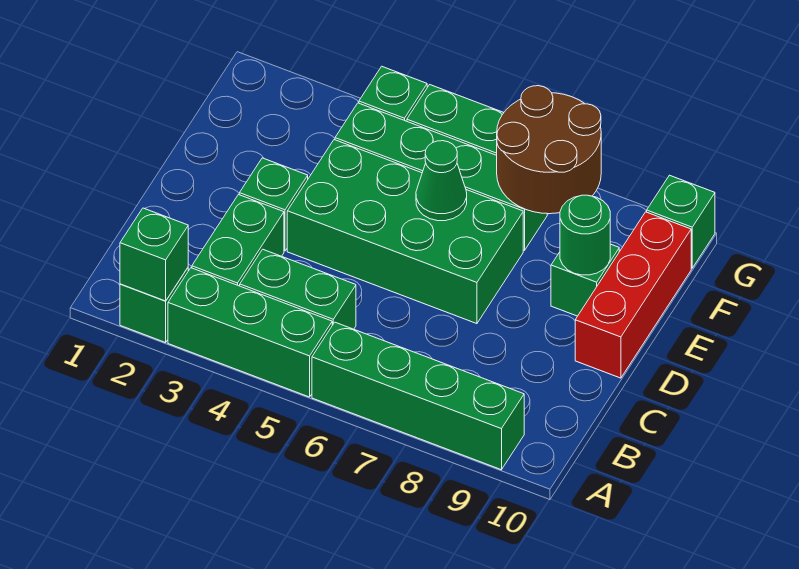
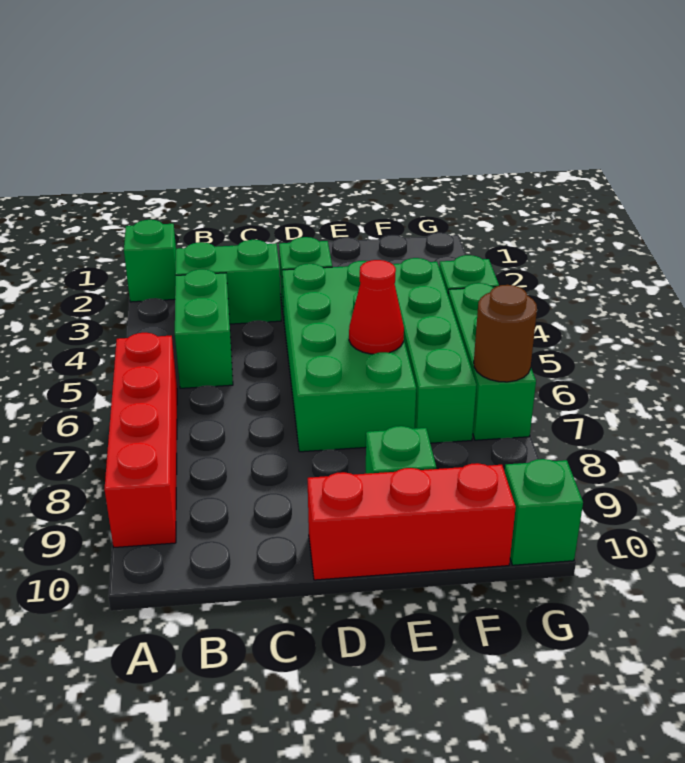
green brick A2 level 2 -> none
green brick A3:A5 level 1 -> none
green brick A6:A9 level 1 -> red brick A6:A9 level 1
green cone E6 level 2 -> red cone E6 level 2
green round brick E9 level 2 -> none
brown round brick F7:G8 level 2 -> brown round brick G7 level 2

